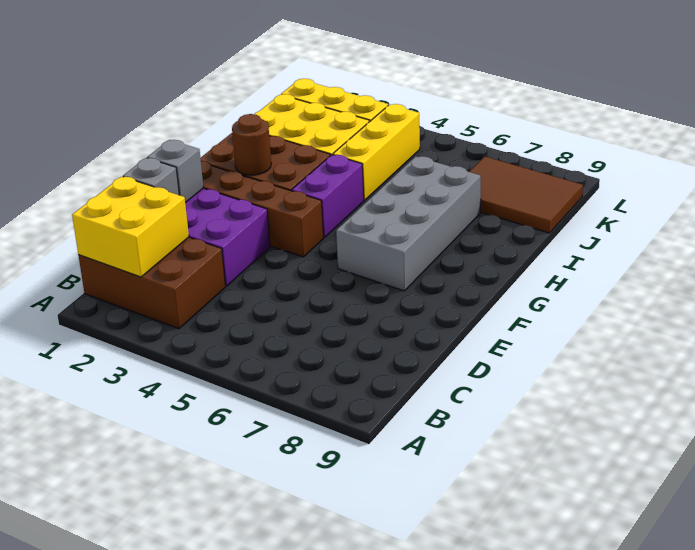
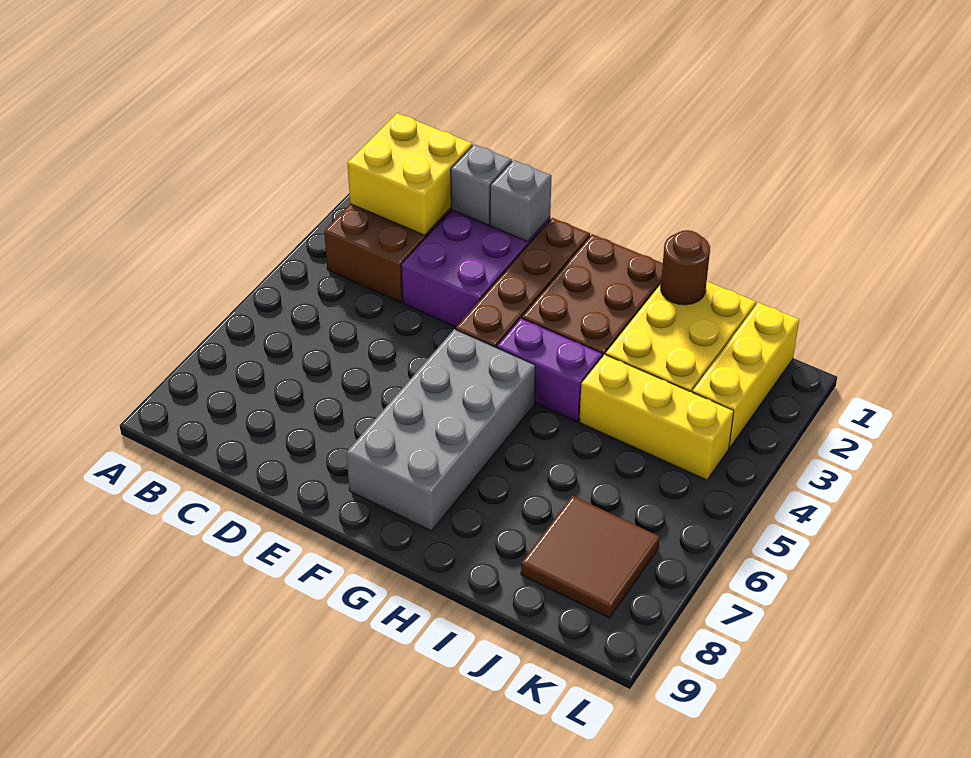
grey brick F6:I7 level 1 -> grey brick F5:G8 level 1
brown round brick G2 level 2 -> brown round brick I1 level 2
brown tile J7:K9 level 1 -> brown tile J7:K8 level 1

